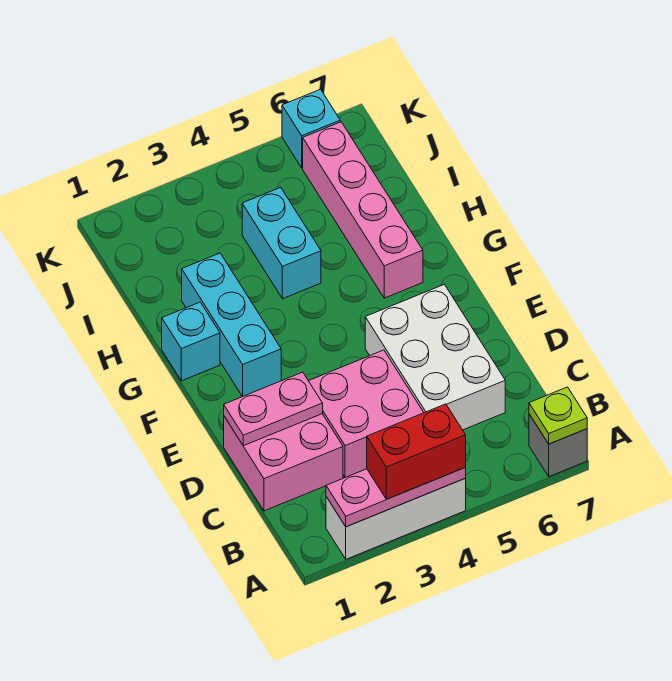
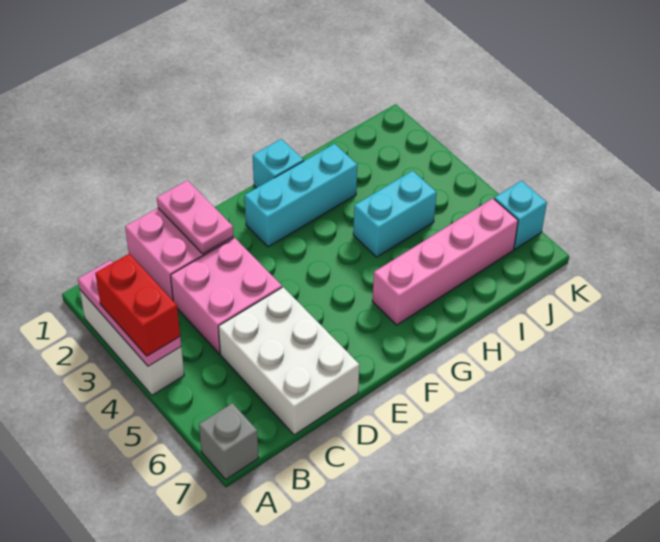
lime plate A7 level 2 -> none
white brick C5:E6 level 1 -> white brick C5:D7 level 1

